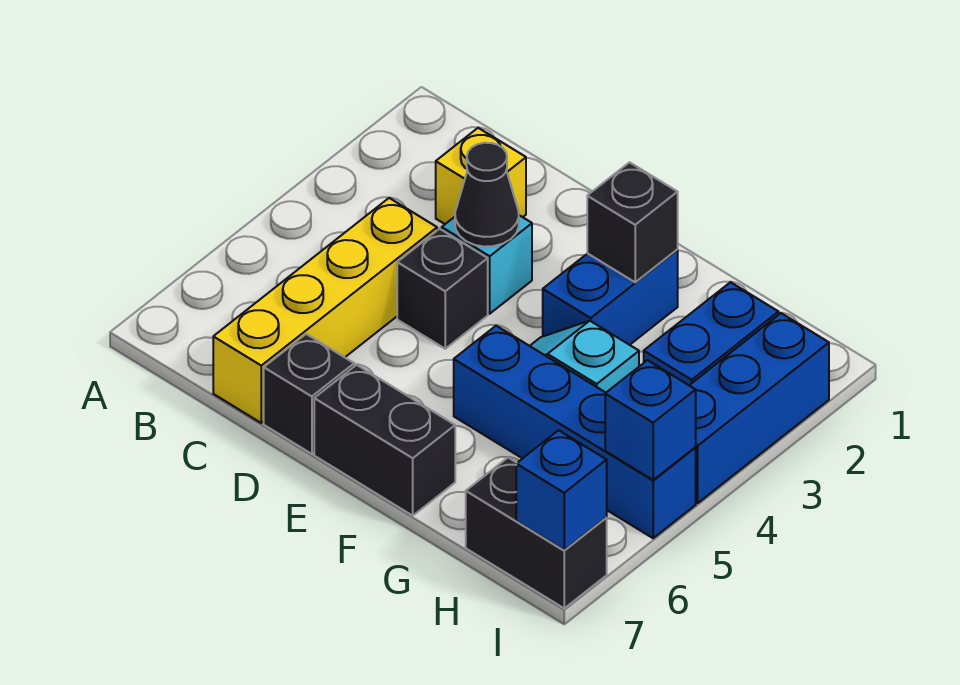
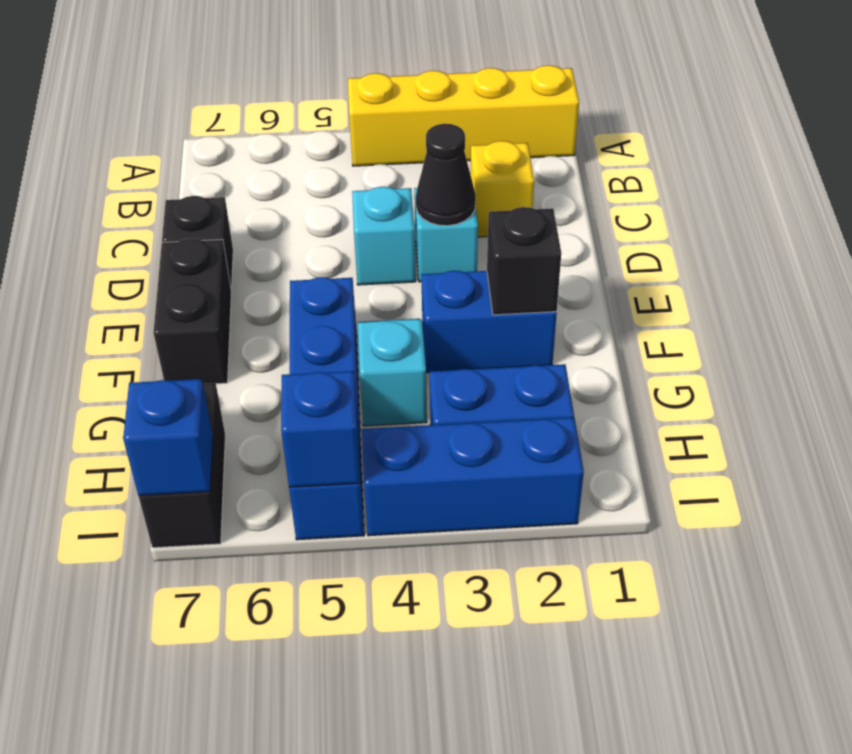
yellow brick C4:C7 level 1 -> yellow brick A1:A4 level 1
black brick D4 level 1 -> cyan brick D4 level 1

